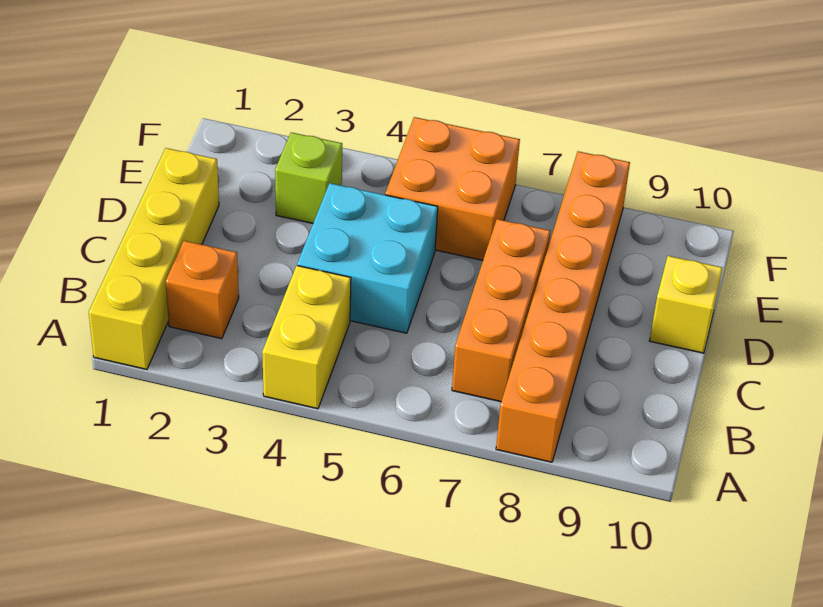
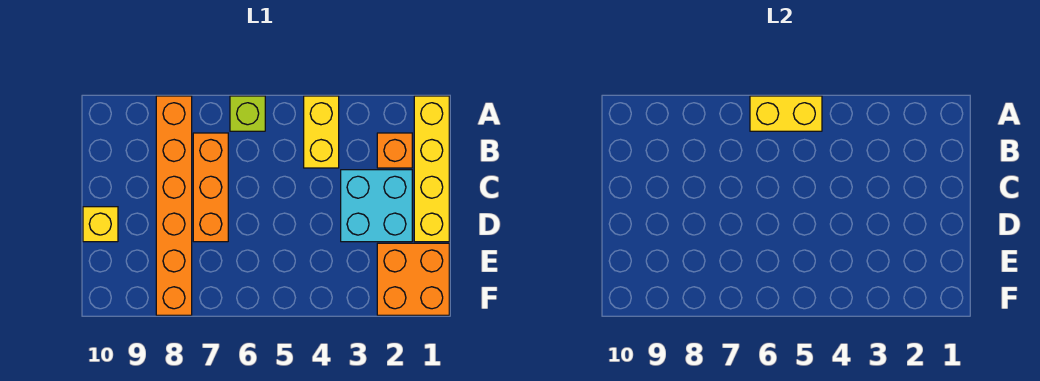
none -> yellow brick A5:A6 level 2
cyan brick C4:D5 level 1 -> cyan brick C2:D3 level 1
lime brick E3 level 1 -> lime brick A6 level 1
orange brick E5:F6 level 1 -> orange brick E1:F2 level 1

